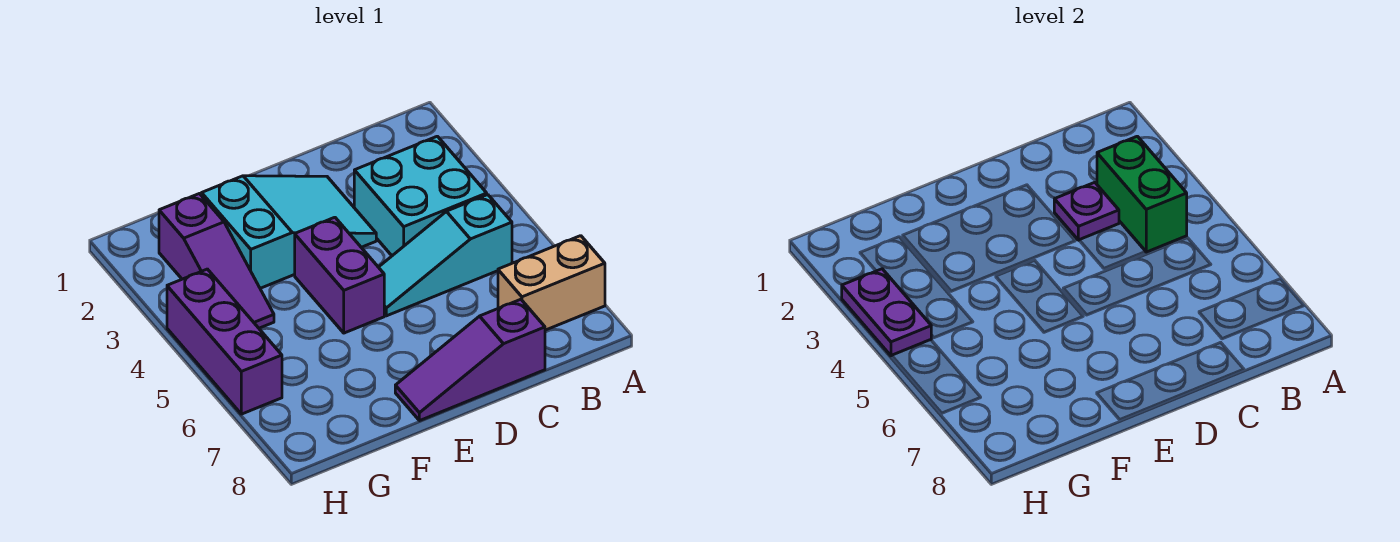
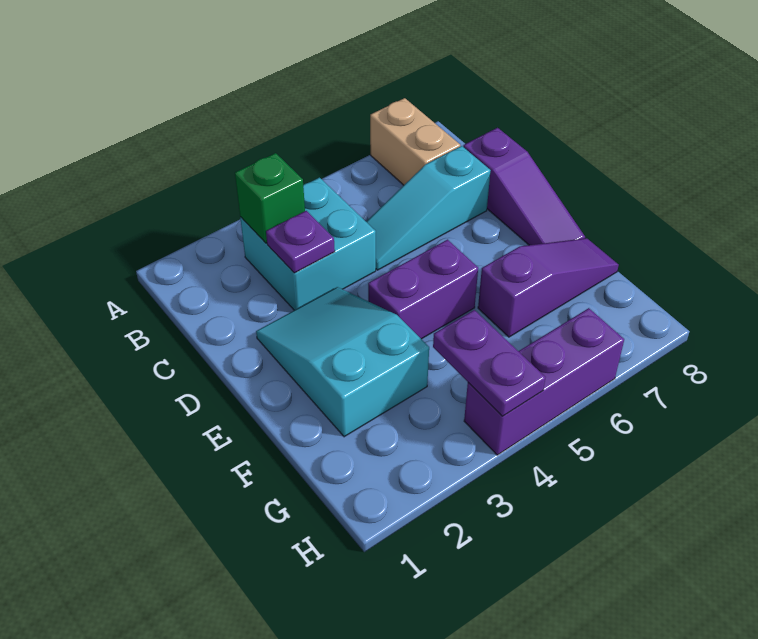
green brick B3:B4 level 2 -> green brick B3 level 2
cyan slope B5:D5 level 1 top B -> cyan slope C5:C7 level 1 top 7
purple slope G2:G4 level 1 top 2 -> purple slope F6:F8 level 1 top 6
purple plate H3:H4 level 2 -> purple plate G4:H4 level 2

